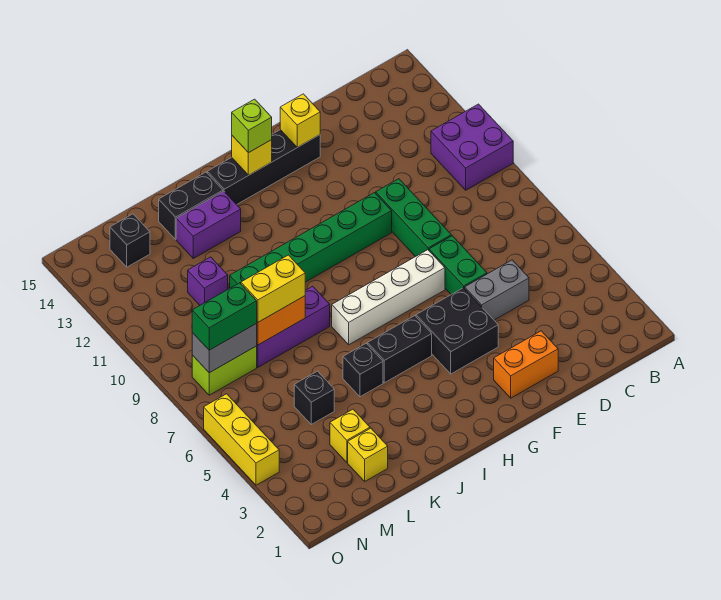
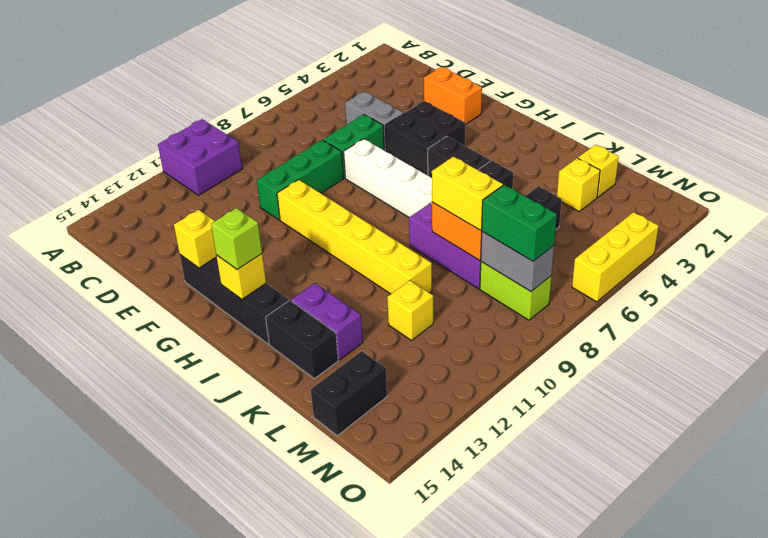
green brick F10:K10 level 1 -> yellow brick F10:K10 level 1
purple brick L11 level 1 -> yellow brick L11 level 1
black brick M14 level 1 -> black brick M14:M15 level 1

